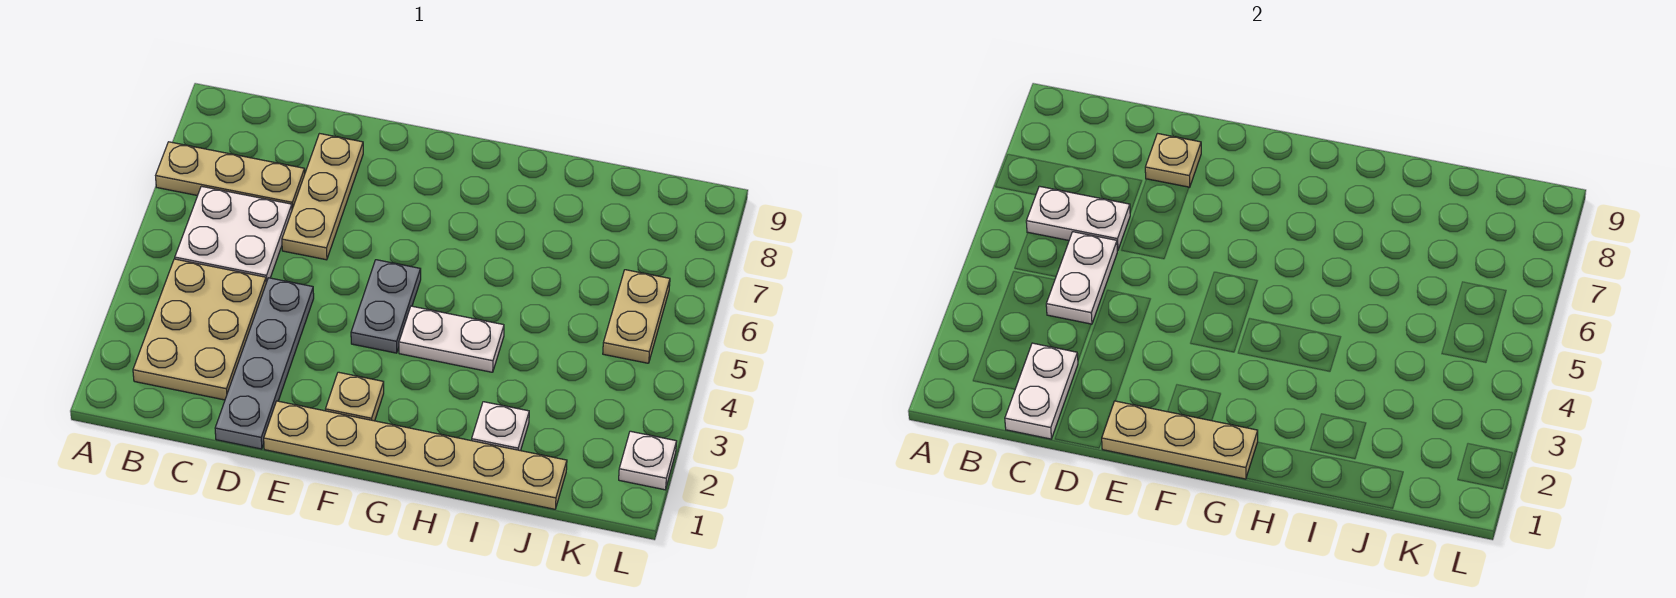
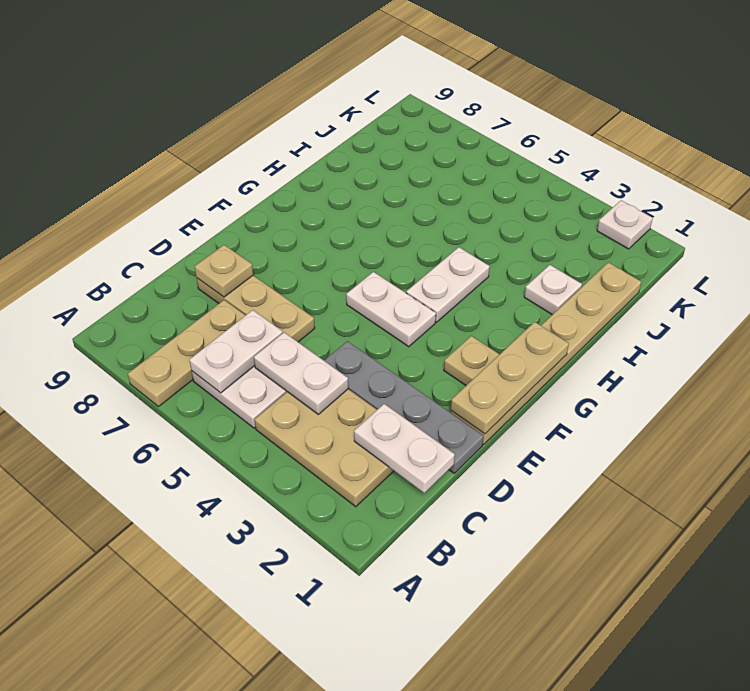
grey plate F4:F5 level 1 -> white plate F4:F5 level 1
tan plate K5:K6 level 1 -> none

